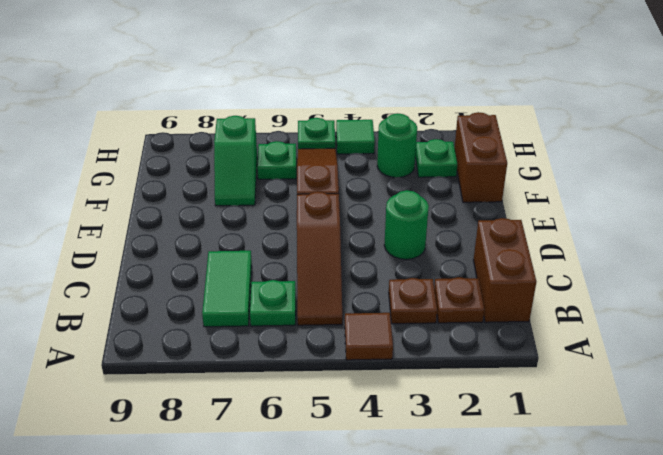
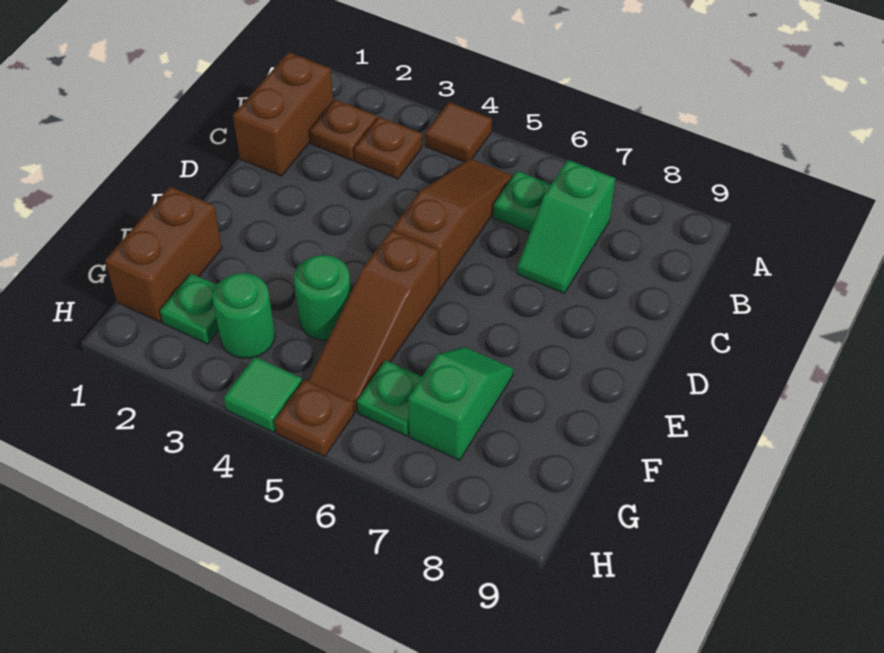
green tile B7:C7 level 1 -> green slope B7:C7 level 1 top B
green round brick D3 level 1 -> green round brick F4 level 1
green plate H5 level 1 -> brown plate H5 level 1

